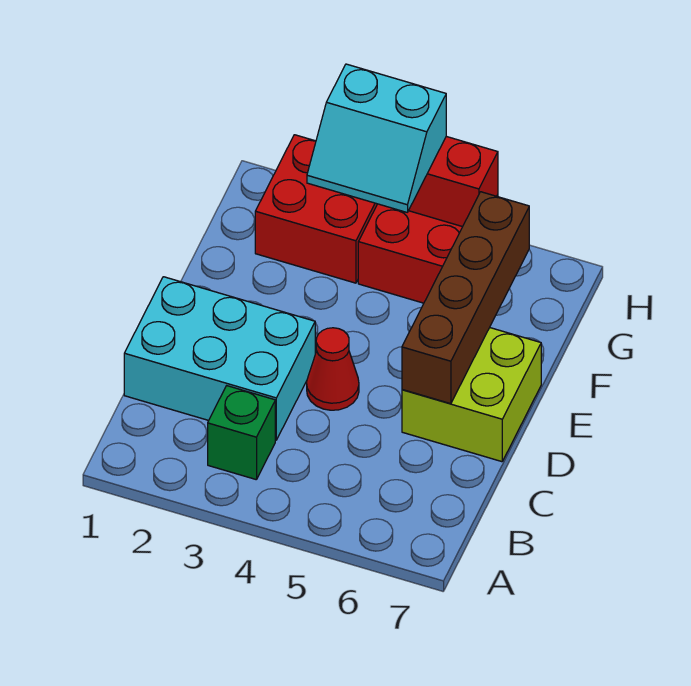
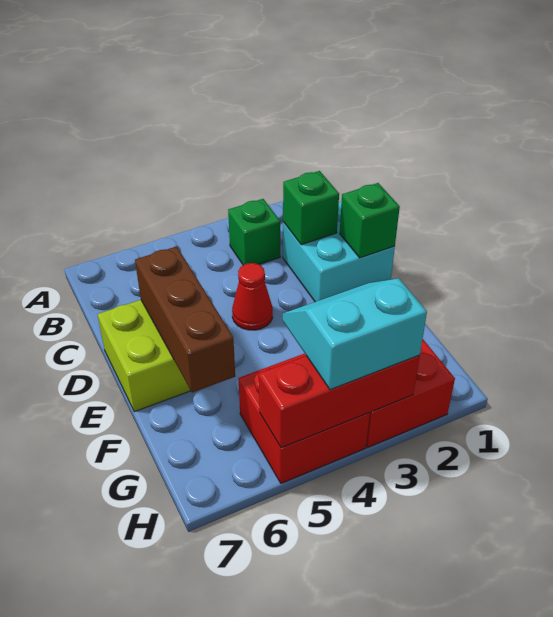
cyan brick C1:D3 level 1 -> cyan brick C1:D2 level 1
none -> green brick C2 level 2
none -> green brick D1 level 2
brown brick D6:G6 level 2 -> brown brick D6:F6 level 2

